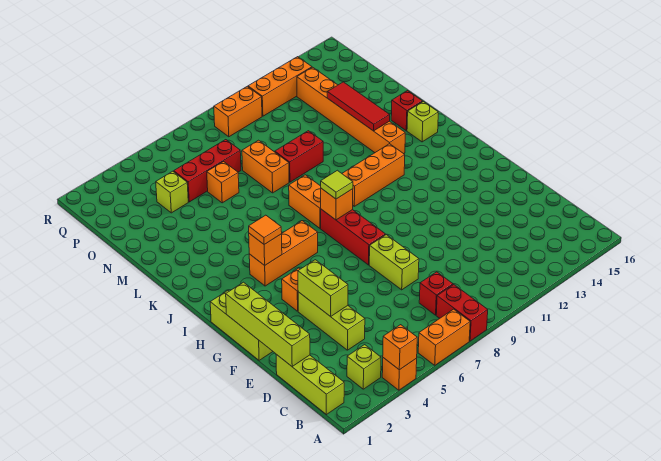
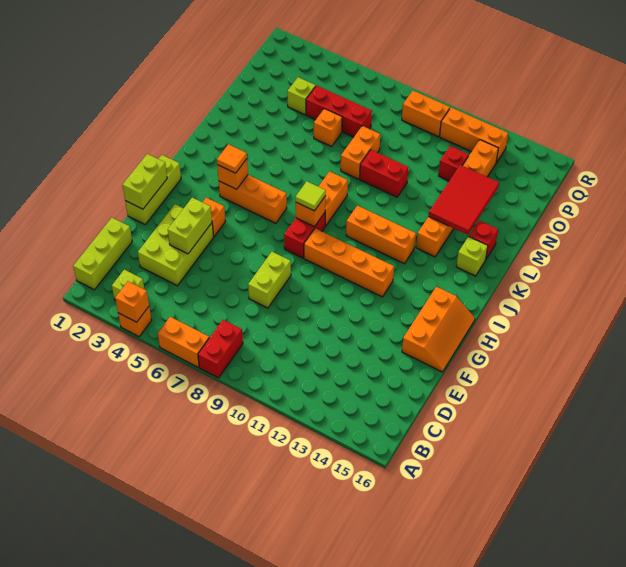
red brick C8 level 1 -> red brick O12 level 1
lime brick D1:G1 level 2 -> lime brick F1:G1 level 2
lime brick D4:F4 level 1 -> lime brick D3:F4 level 1
none -> orange slope F15:H16 level 1 top 15
red brick G8:I8 level 1 -> red brick H8:I8 level 1
none -> orange brick H9:H12 level 1
red tile L13:N13 level 2 -> red tile L13:N14 level 2

